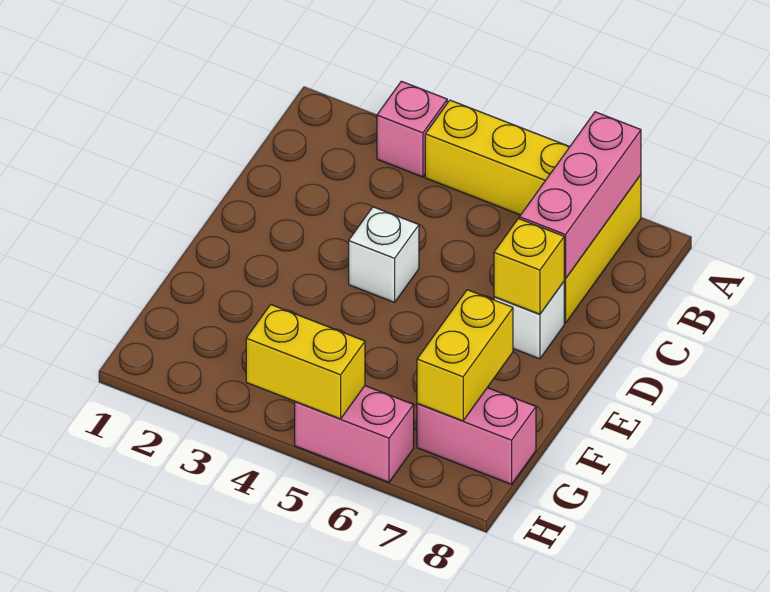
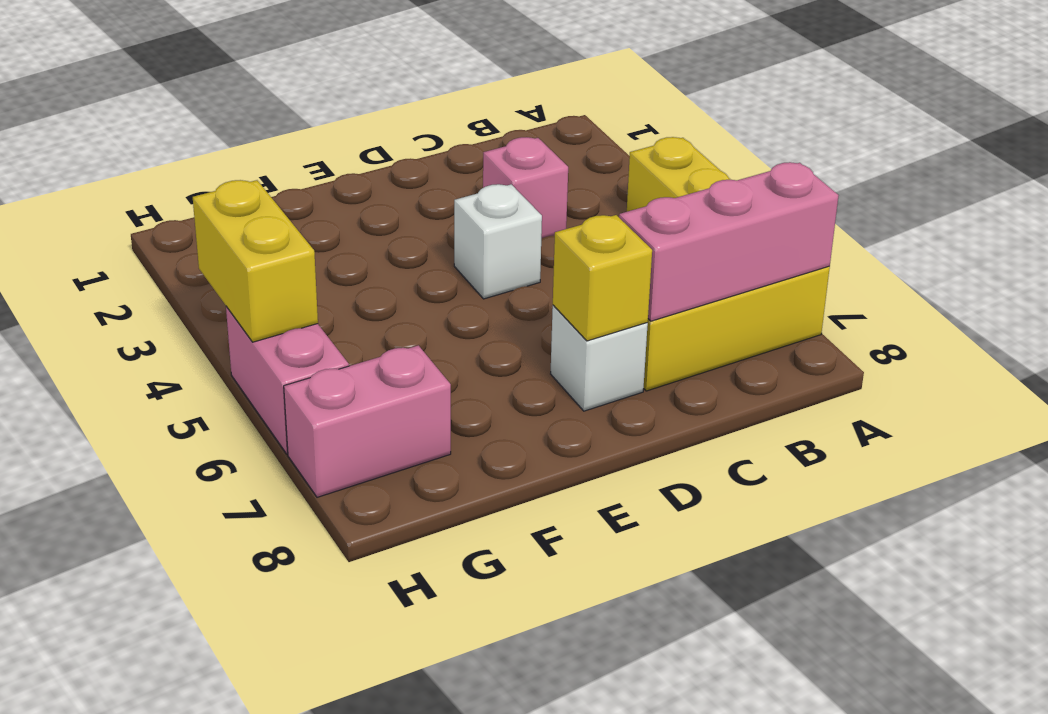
pink brick A3 level 1 -> pink brick C3 level 1
yellow brick F7:G7 level 2 -> none
pink brick G7:G8 level 1 -> pink brick G7:H7 level 1

